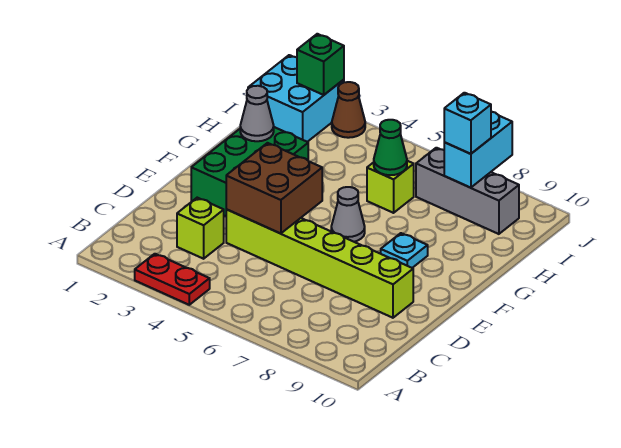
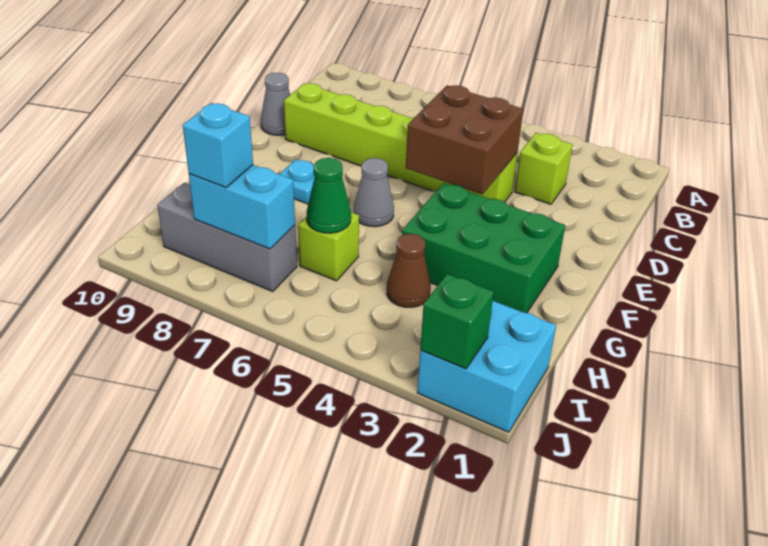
red plate A3:A4 level 1 -> none
green brick E2:G3 level 1 -> green brick F2:G4 level 1
grey cone G2 level 2 -> grey cone D10 level 1
cyan brick I8:J8 level 2 -> cyan brick I7:I8 level 2
brown cone J3 level 1 -> brown cone H4 level 1

